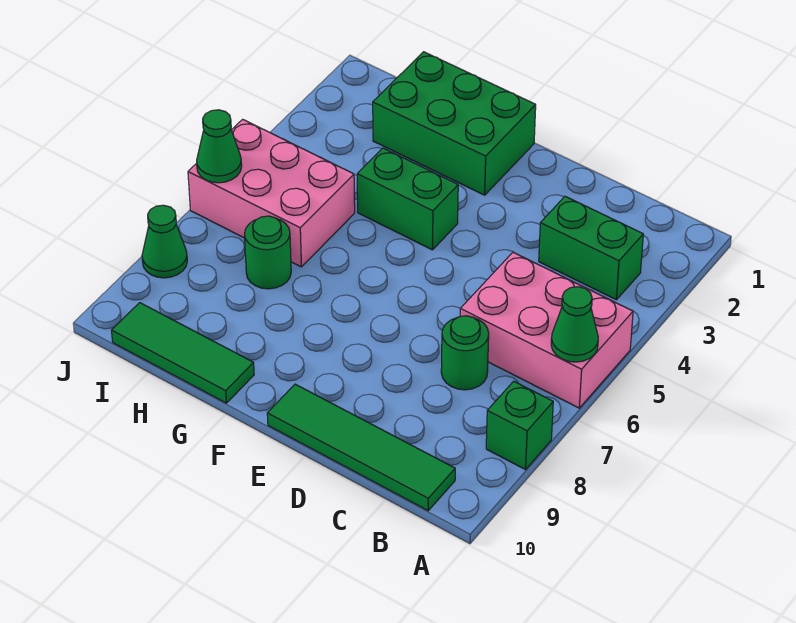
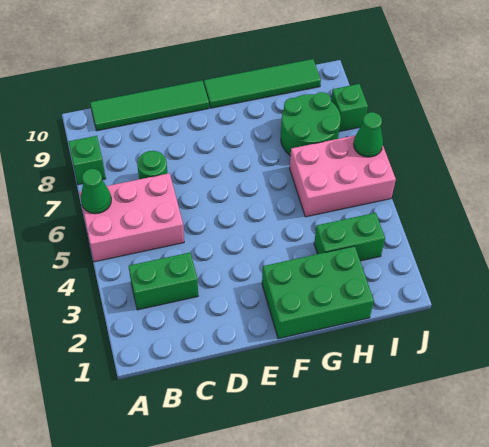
green brick F4:G4 level 1 -> green brick H3:I3 level 1
green tile G10:I10 level 1 -> green tile F10:I10 level 1
green round brick H7 level 1 -> green round brick H7:I8 level 1
green cone J8 level 1 -> green brick J8 level 1

